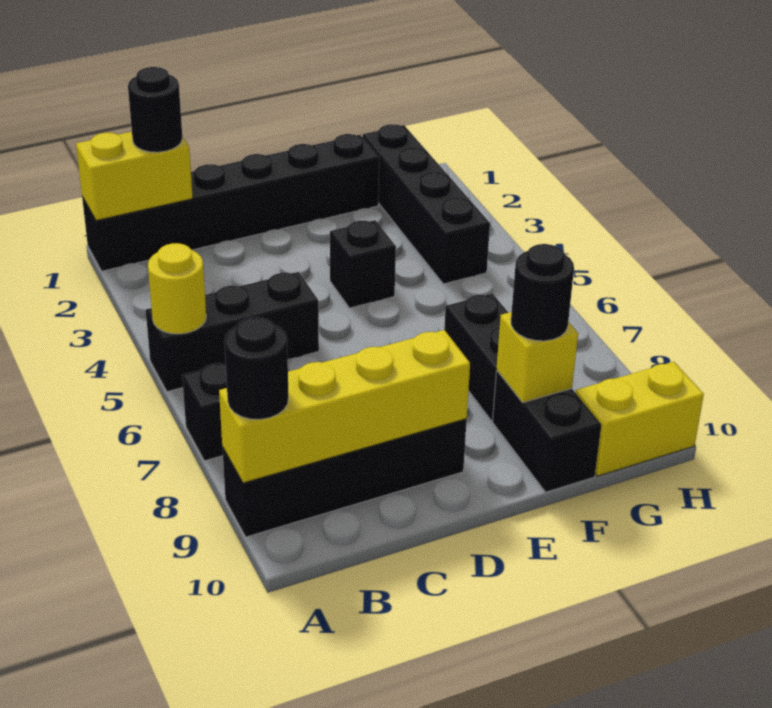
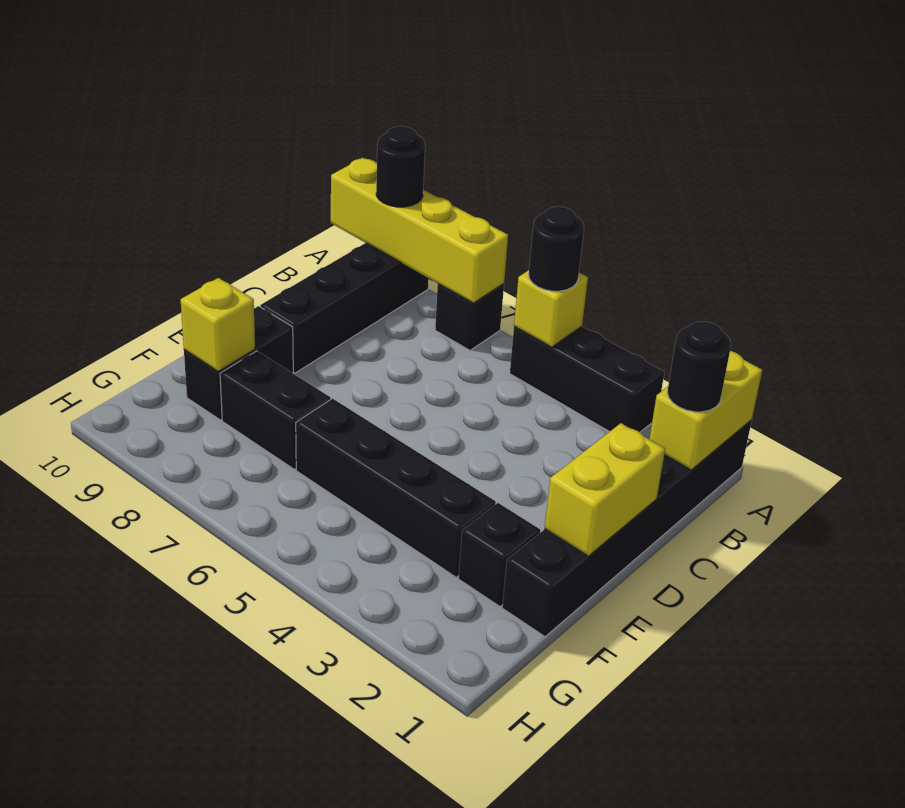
black brick A5:C5 level 1 -> black brick A3:A5 level 1
yellow round brick A5 level 2 -> yellow brick A5 level 2
yellow brick A9:D9 level 2 -> yellow brick A7:A10 level 2
black brick E4 level 1 -> black brick F2 level 1
black brick F9:F10 level 1 -> black brick E9:F9 level 1
black round brick F9 level 3 -> black round brick A5 level 3
black brick G1:G4 level 1 -> black brick F3:F6 level 1
yellow brick G10:H10 level 1 -> yellow brick D1:E1 level 2

